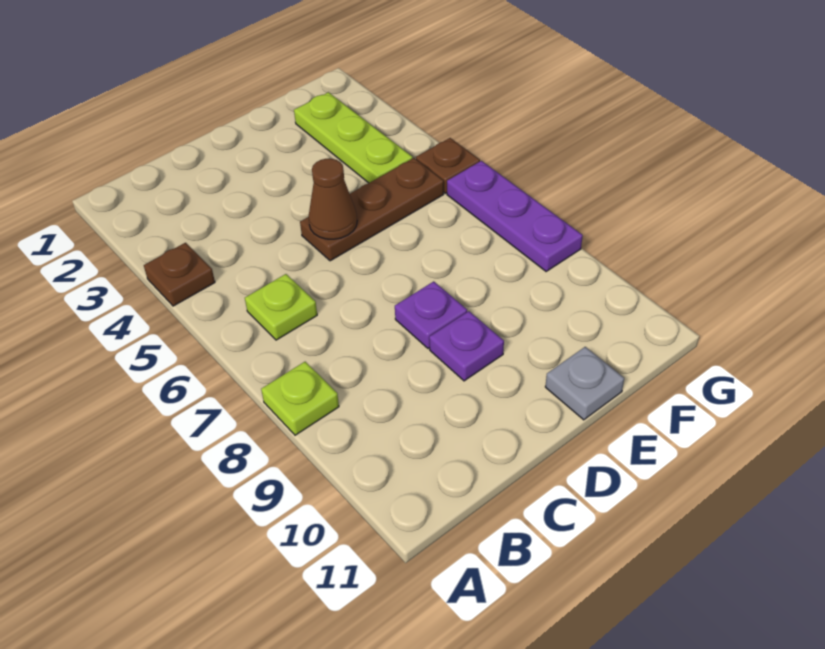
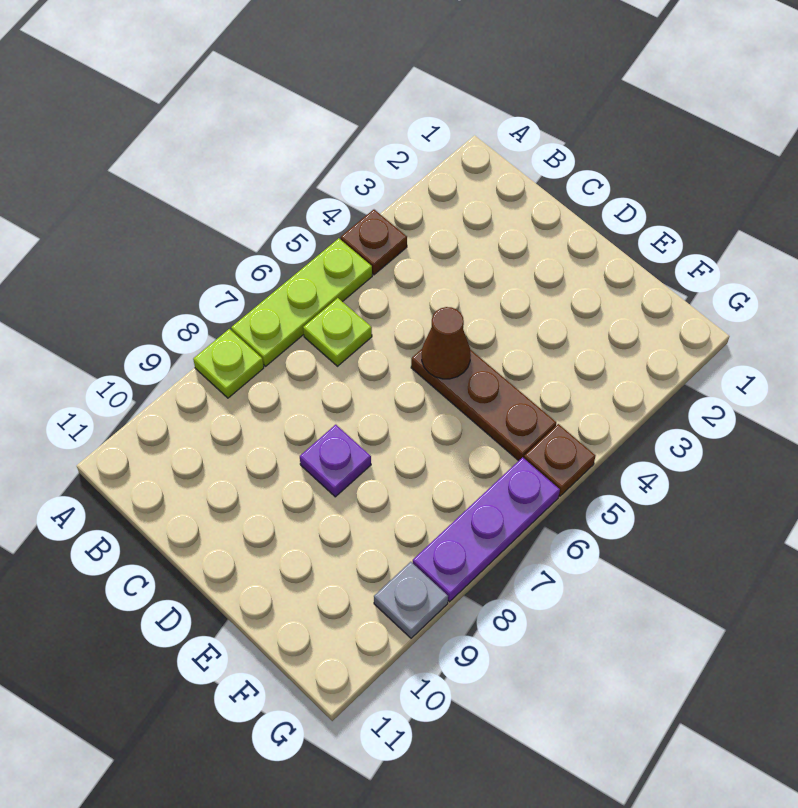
purple plate D9 level 1 -> none
grey plate E11 level 1 -> grey plate G9 level 1
lime plate F2:F4 level 1 -> lime plate A5:A7 level 1

